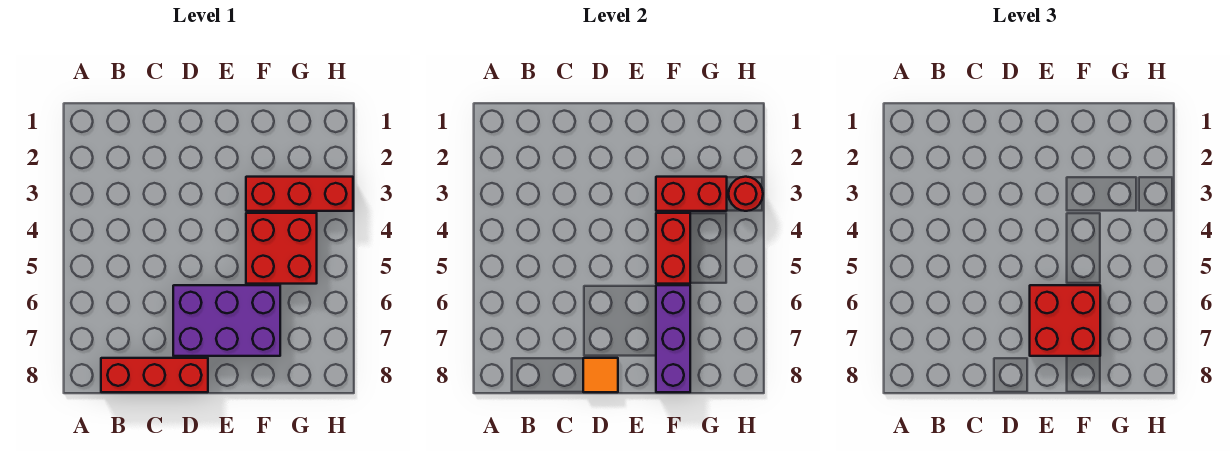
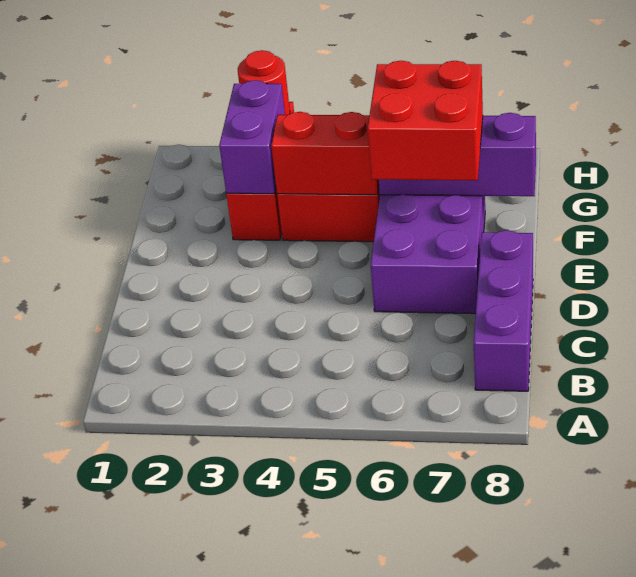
red brick B8:D8 level 1 -> purple brick B8:D8 level 1
orange tile D8 level 2 -> none
red brick F3:G3 level 2 -> purple brick F3:G3 level 2

